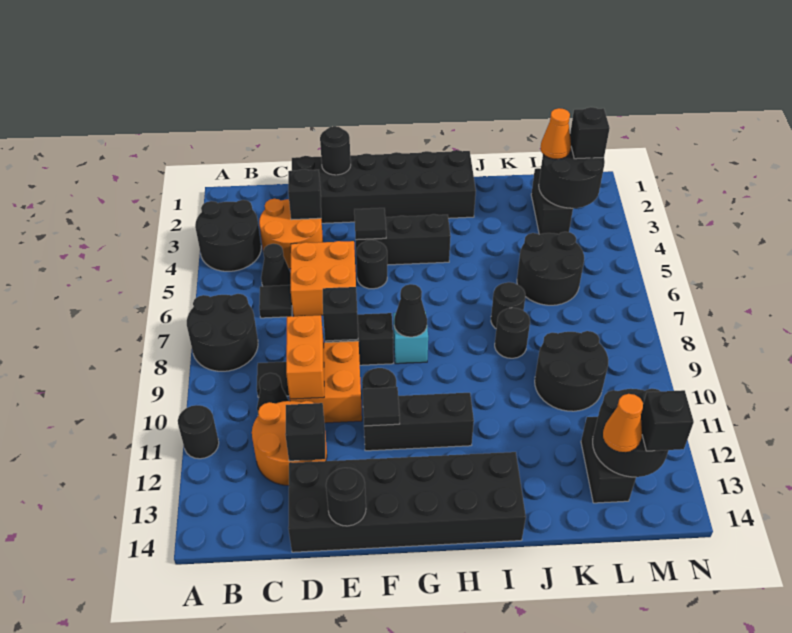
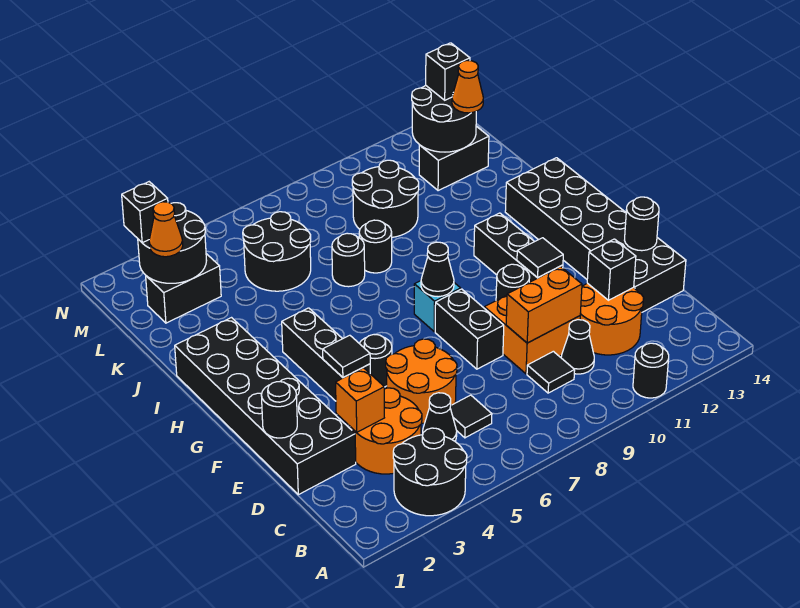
black round brick A7:B8 level 1 -> none
black brick D3 level 2 -> orange brick D3 level 2
orange brick D5:E6 level 1 -> orange round brick D5:E6 level 1
black brick E8 level 2 -> none

